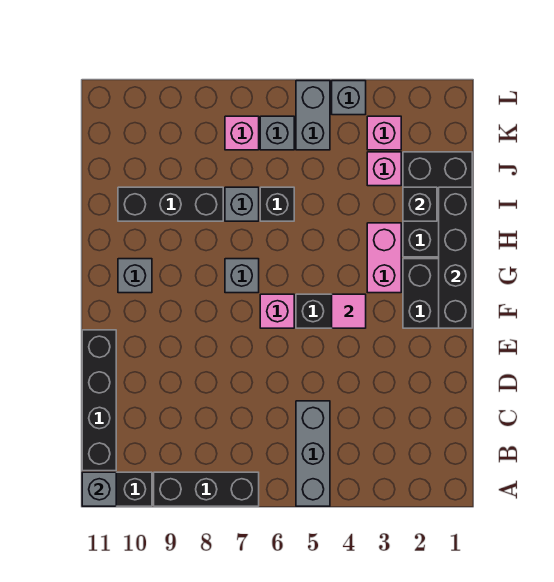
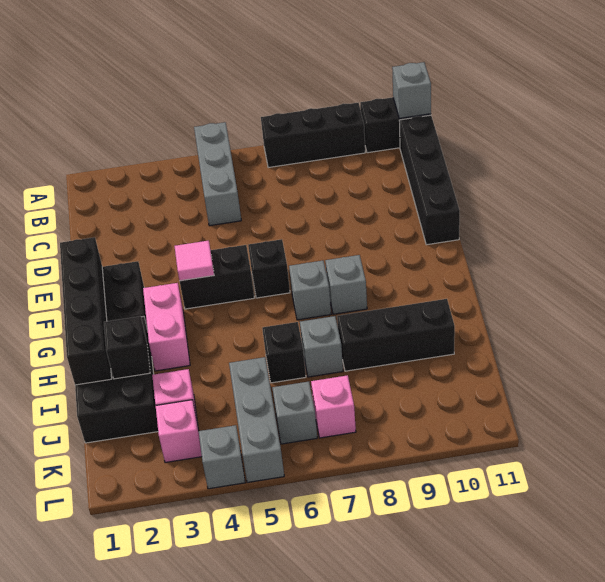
pink brick F6 level 1 -> black brick F6 level 1
grey brick G10 level 1 -> grey brick G8 level 1
grey brick K5:L5 level 1 -> grey brick J5:L5 level 1

